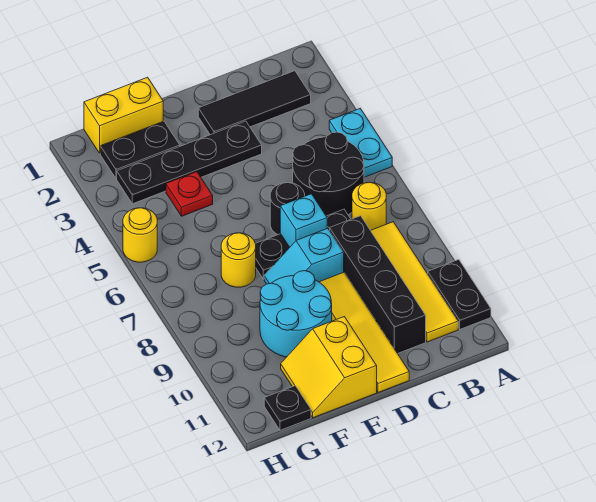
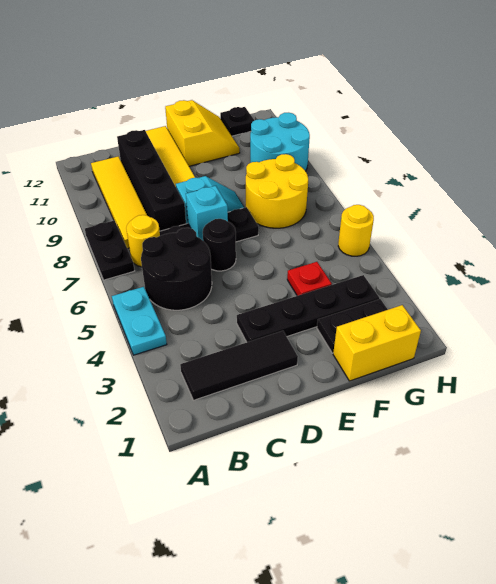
black plate A10:A11 level 1 -> black plate A7:A8 level 1
cyan round brick E9:F10 level 1 -> cyan round brick G9:H10 level 1
yellow round brick F7 level 1 -> yellow round brick F7:G8 level 1

